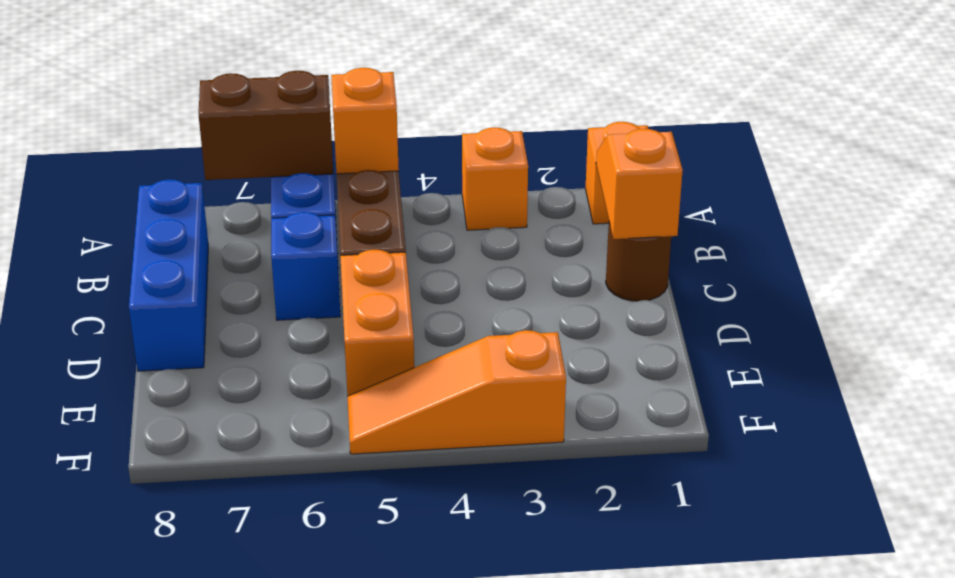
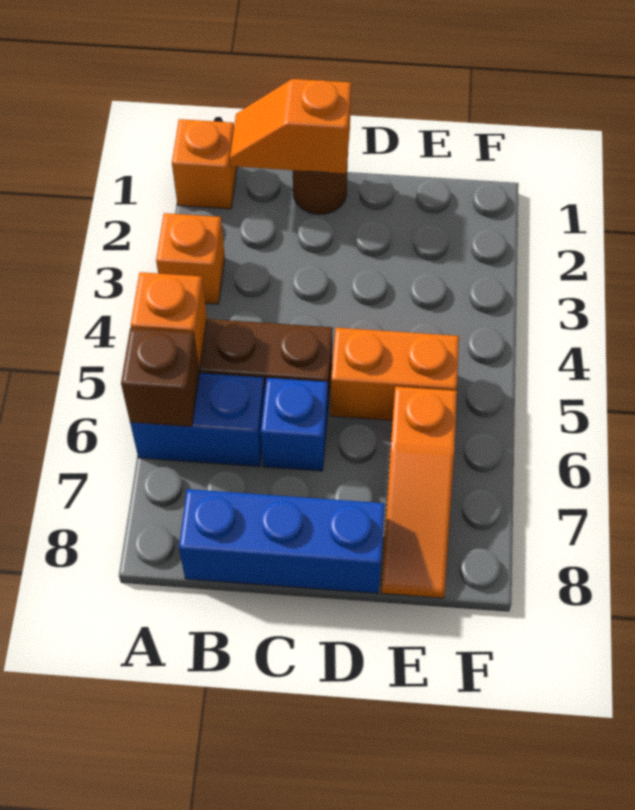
brown brick A6:A7 level 2 -> brown brick A6 level 2
orange slope F3:F5 level 1 top 3 -> orange slope E6:E8 level 1 top 6

